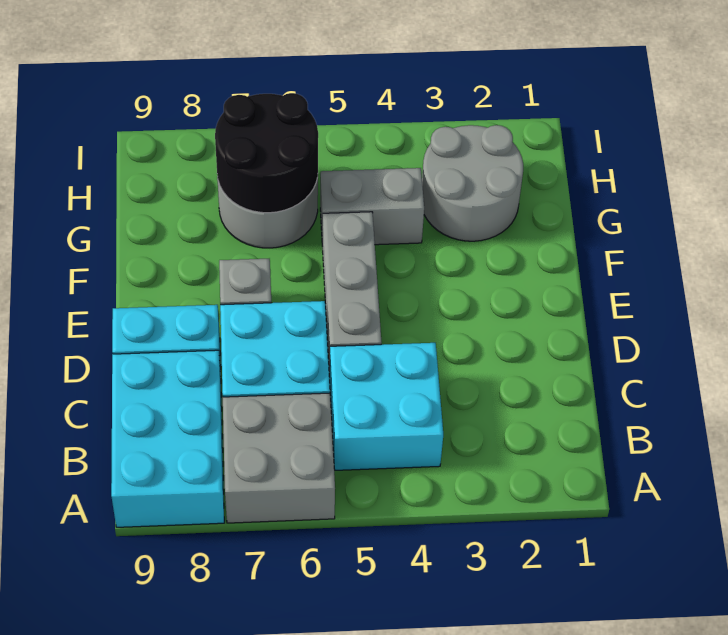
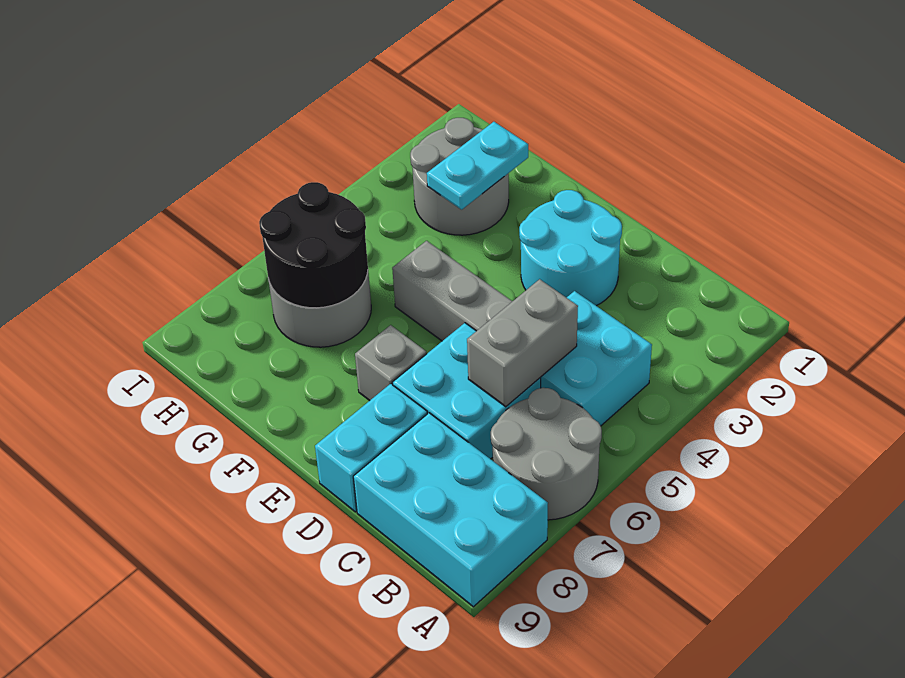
grey brick A6:B7 level 1 -> grey round brick A6:B7 level 1
none -> cyan round brick D2:E3 level 1
none -> cyan plate G2:G3 level 2
grey brick G4:G5 level 1 -> grey brick C5:C6 level 2

